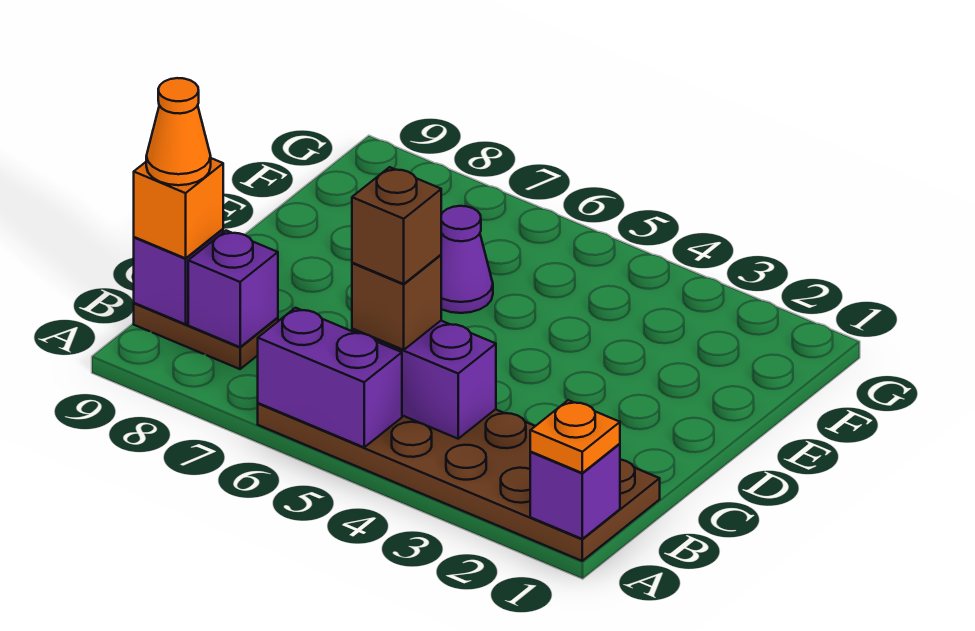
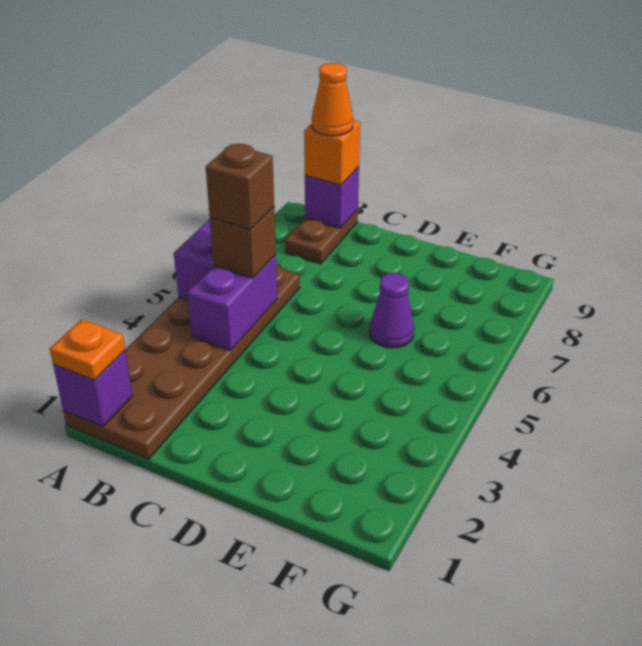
purple brick B8 level 2 -> none

